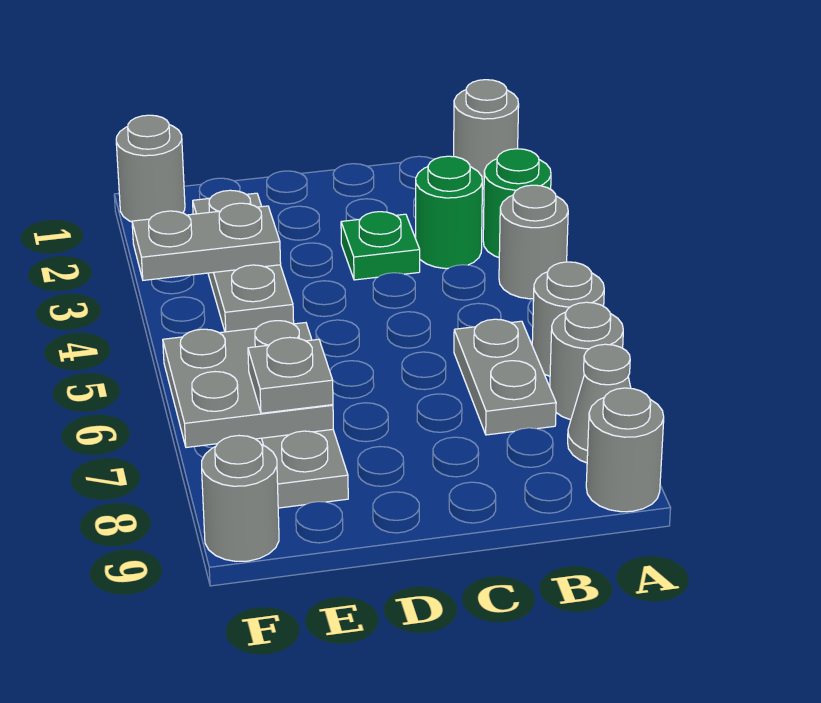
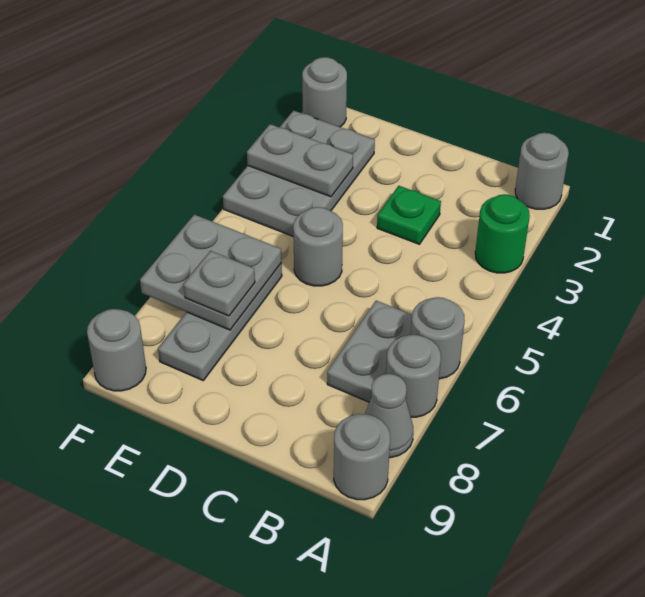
grey round brick A4 level 1 -> grey round brick D5 level 1
green round brick B3 level 1 -> none
grey plate E2:E4 level 1 -> grey plate E2:F4 level 1

